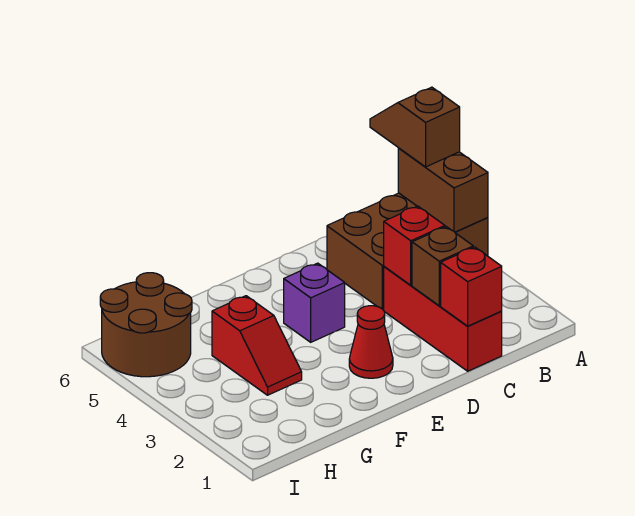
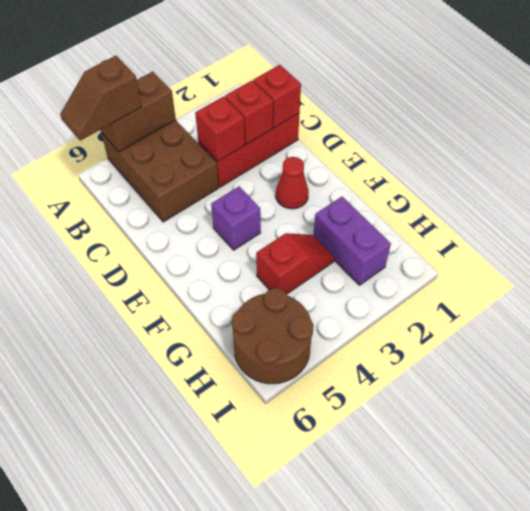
brown brick C2 level 2 -> red brick C2 level 2
none -> purple brick G2:H2 level 1

